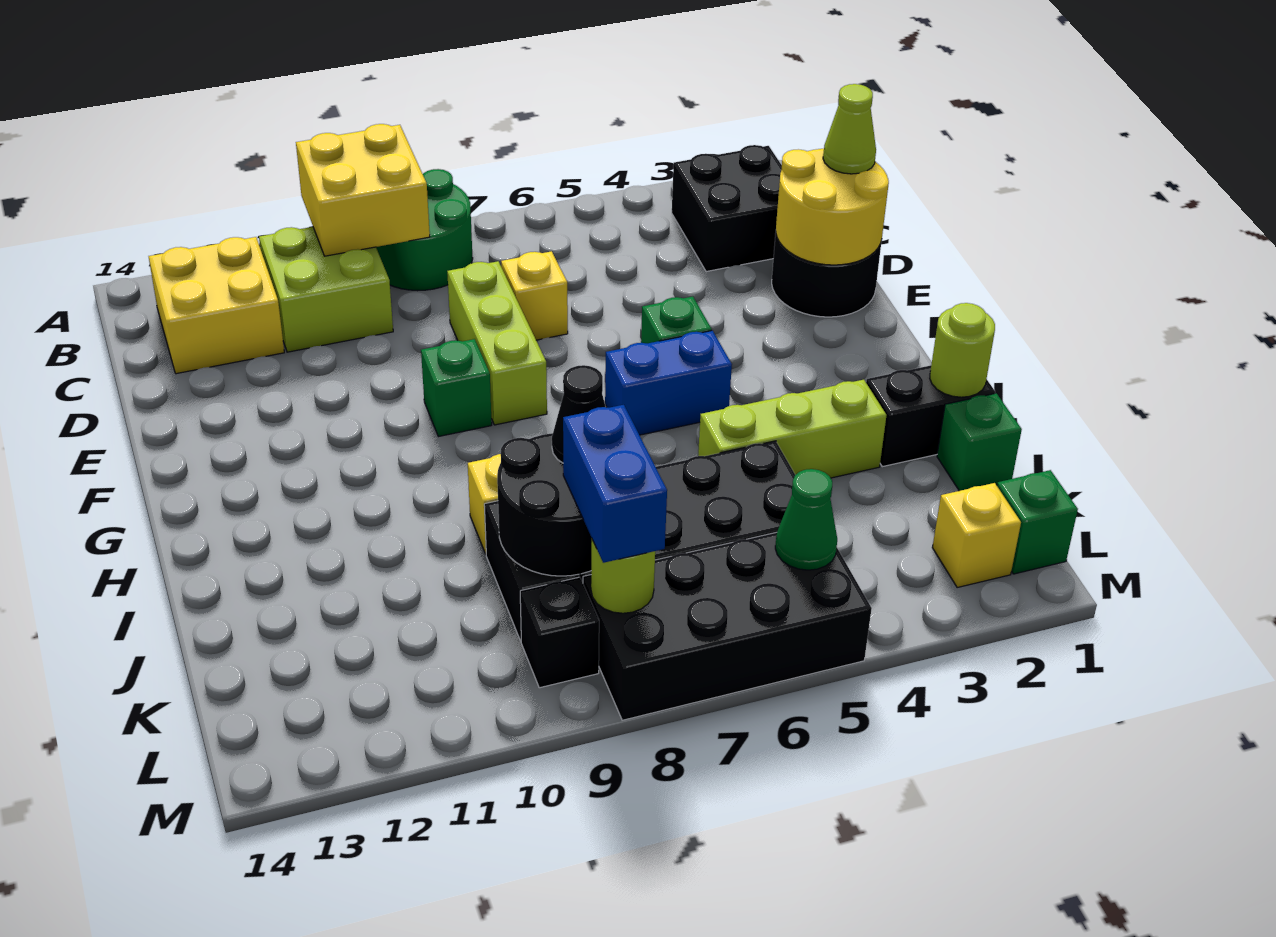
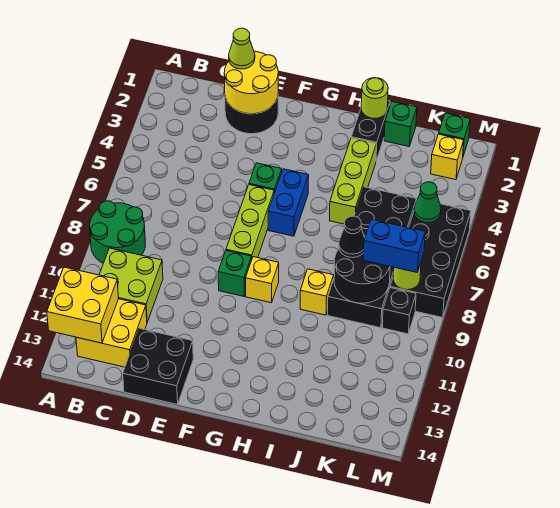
yellow brick A9:B10 level 2 -> yellow brick A12:B13 level 2
black brick B2:C3 level 1 -> black brick D13:E14 level 1
yellow brick D7 level 1 -> yellow brick G9 level 1
lime brick D8:F8 level 1 -> lime brick F6:F8 level 1

